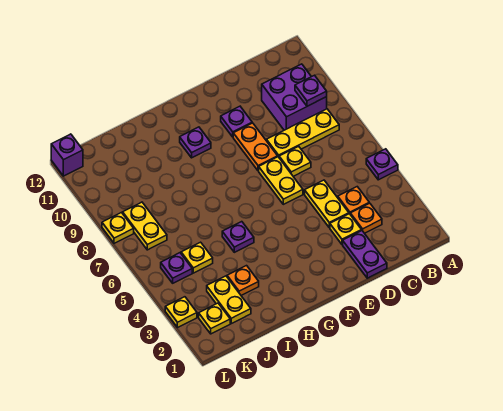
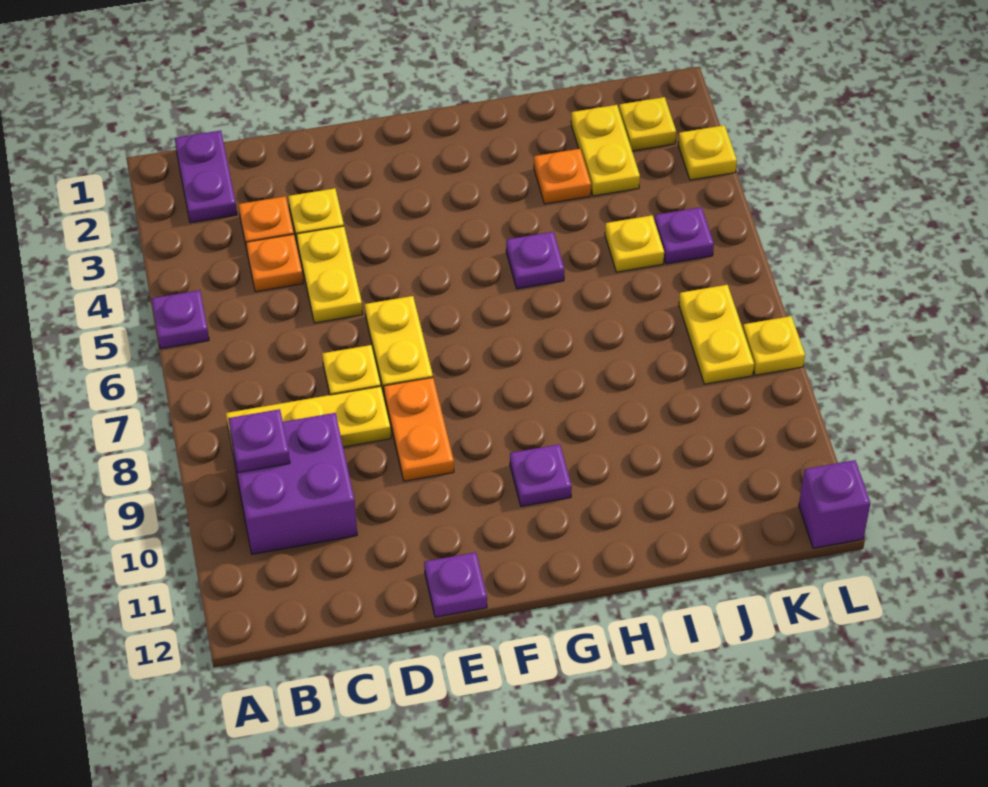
purple plate D1:D2 level 1 -> purple plate B1:B2 level 1
purple plate E10 level 1 -> purple plate E12 level 1

